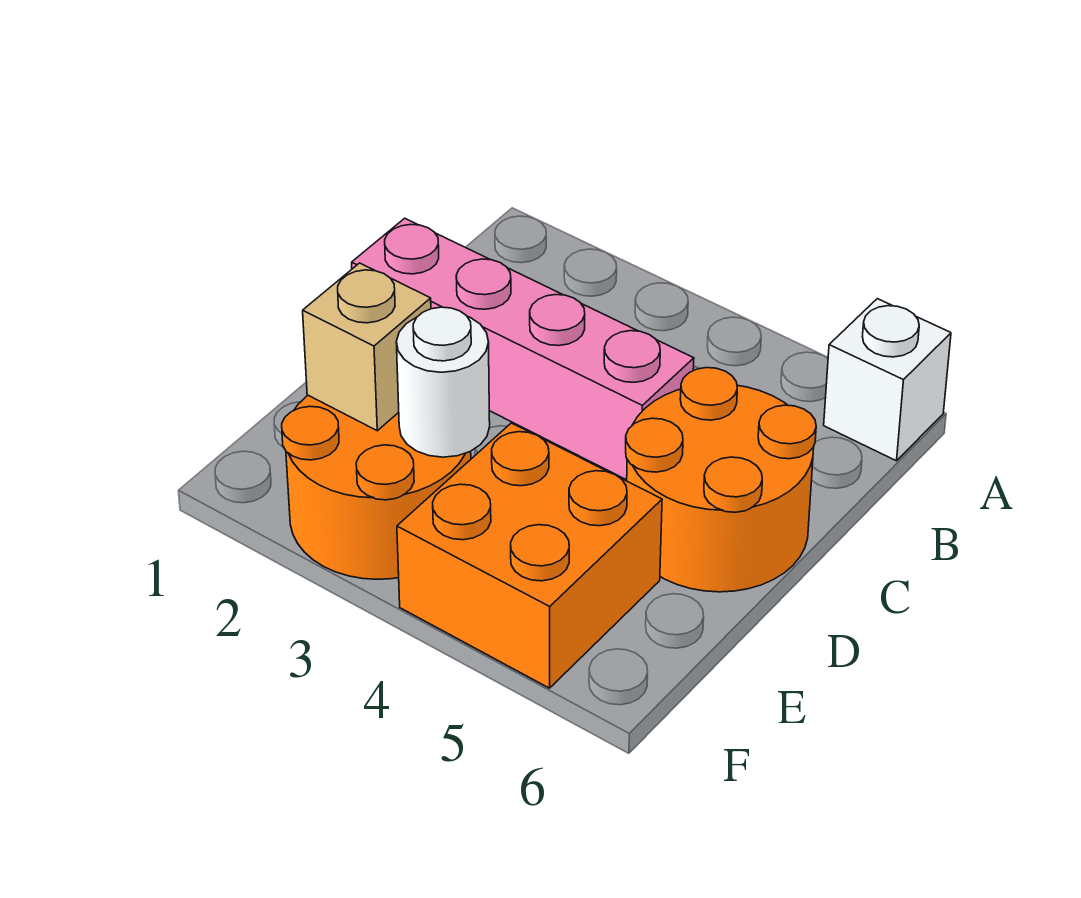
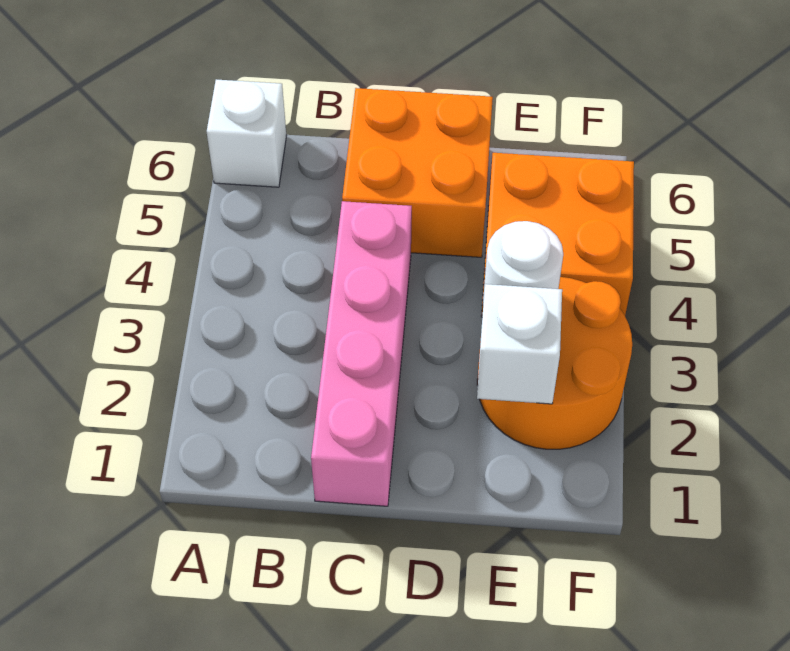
orange round brick C5:D6 level 1 -> orange brick C5:D6 level 1
tan brick E2 level 2 -> white brick E2 level 2

